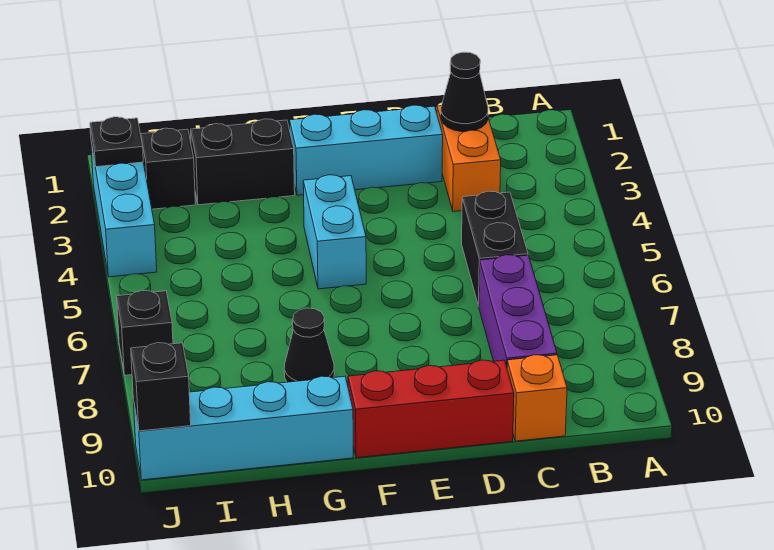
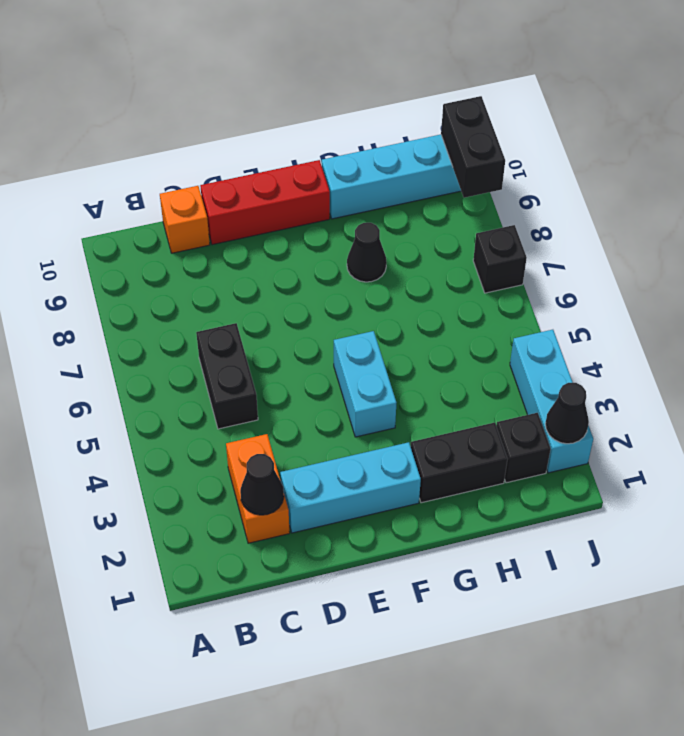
purple brick C7:C9 level 1 -> none
black plate J2 level 2 -> black cone J2 level 2
black brick J10 level 2 -> black brick J9:J10 level 2

